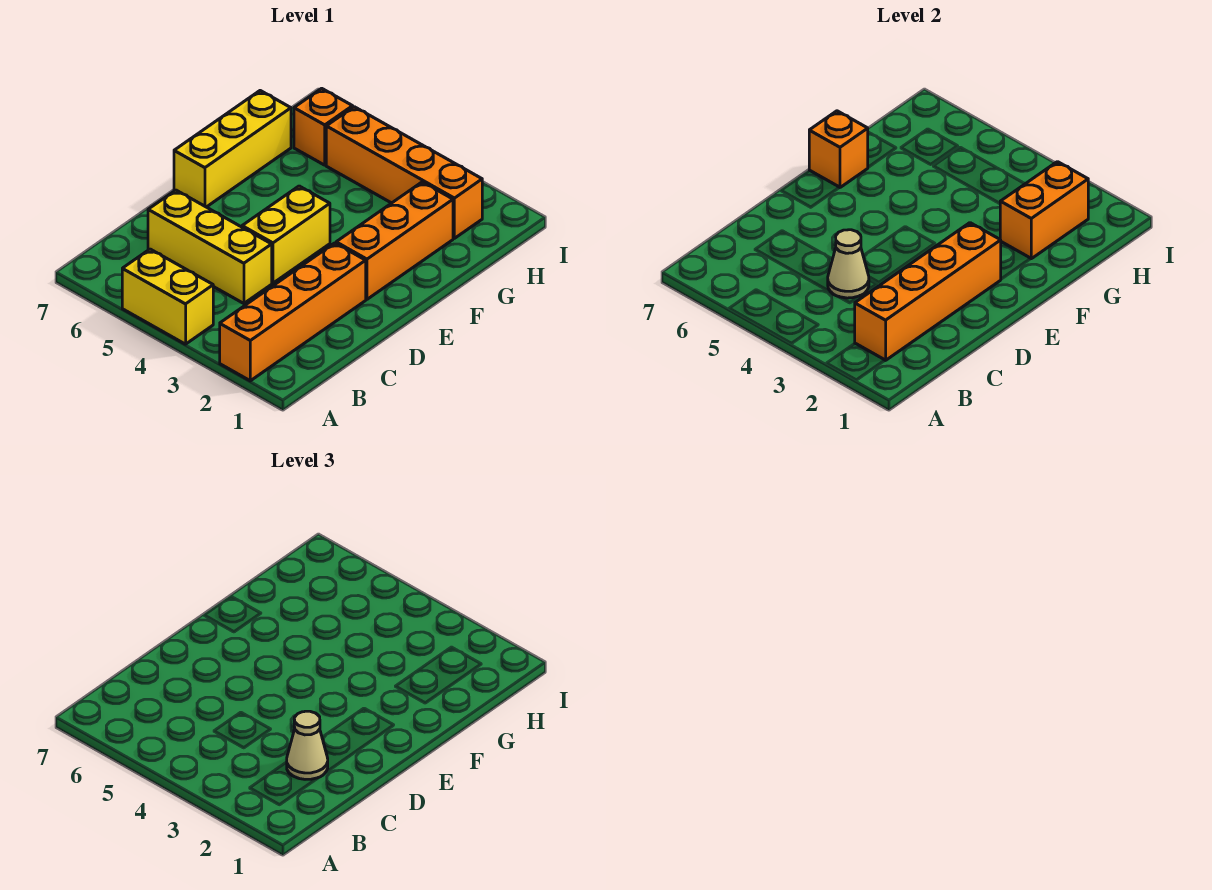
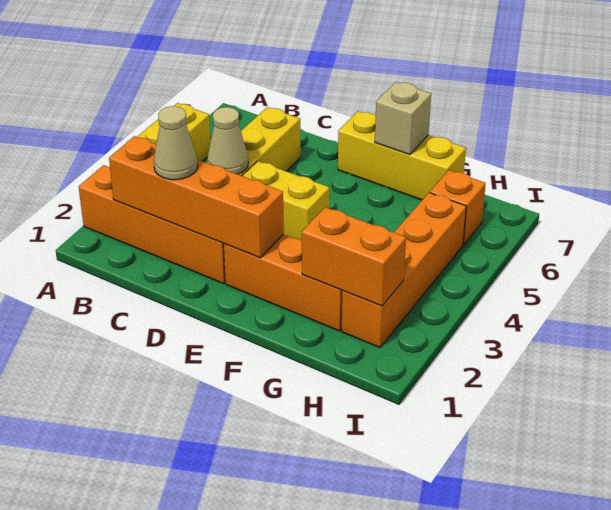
orange brick F7 level 2 -> tan brick F7 level 2

